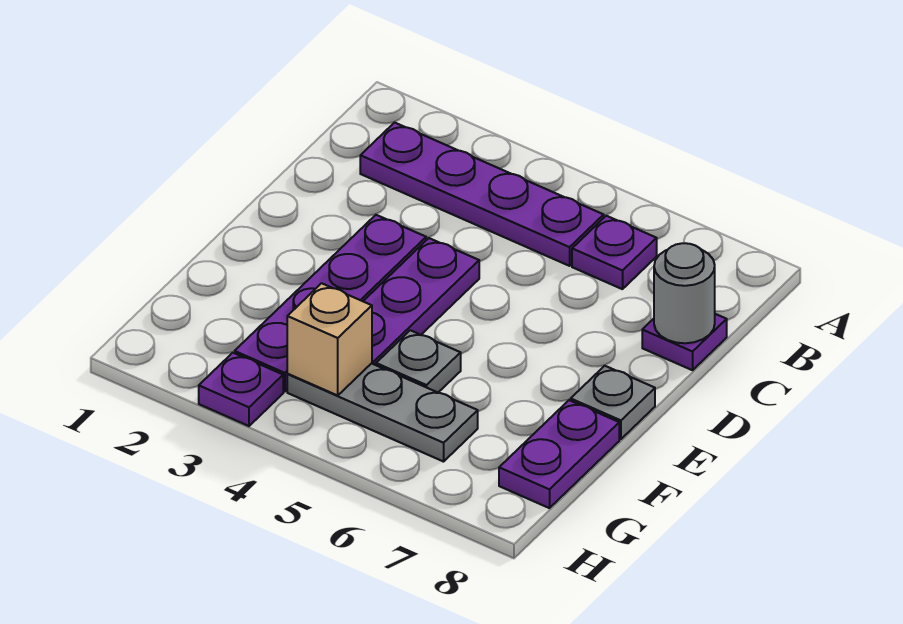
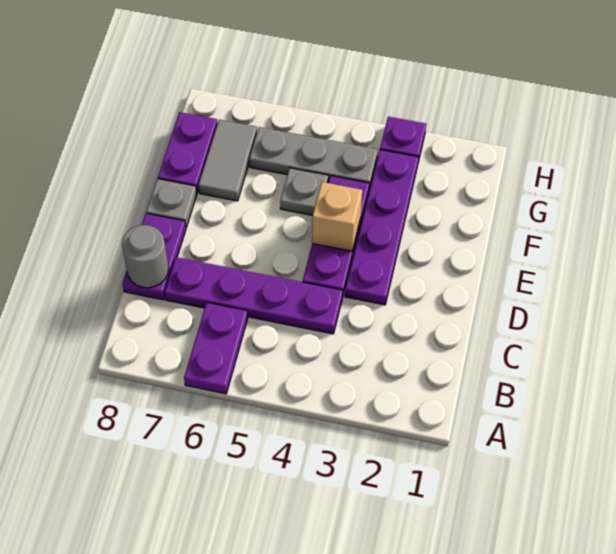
purple plate B2:B5 level 1 -> purple plate C4:C7 level 1
purple plate B6 level 1 -> purple plate A6:B6 level 1
purple plate C8 level 1 -> purple plate C8:D8 level 1
none -> grey tile F7:G7 level 1
tan brick G4 level 2 -> tan brick E4 level 2

